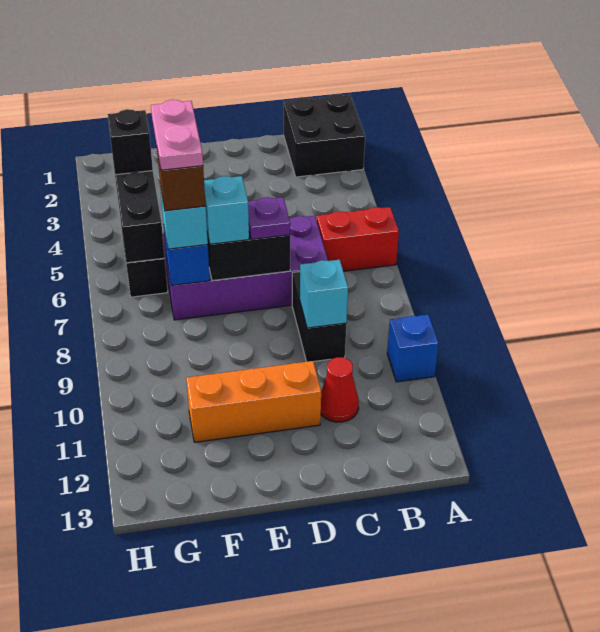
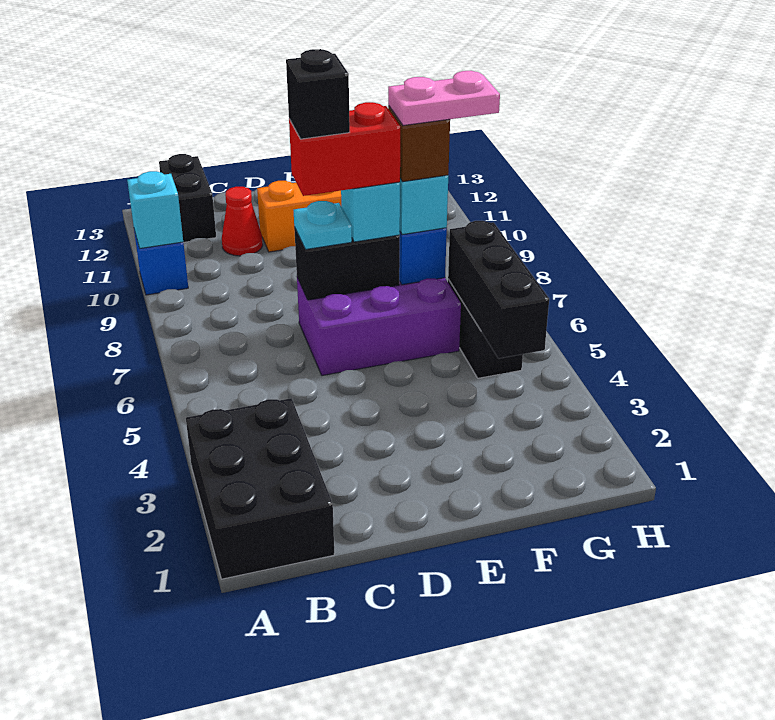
black brick A1:B2 level 1 -> black brick A1:B3 level 1
red brick A6:B6 level 1 -> red brick D7:E7 level 4
purple brick C6:F7 level 1 -> purple brick D6:F7 level 1
black brick C8:C9 level 1 -> black brick B12:B13 level 1
cyan brick C9 level 2 -> cyan brick A10 level 2
purple plate D7 level 3 -> cyan plate D7 level 3
pink plate F6:F7 level 5 -> pink plate F7:G7 level 5
black brick G4 level 3 -> black brick D7 level 5

